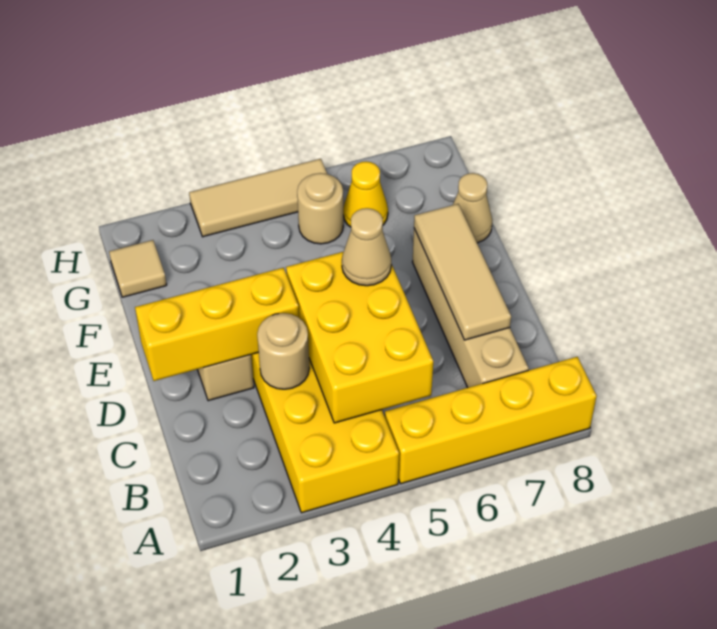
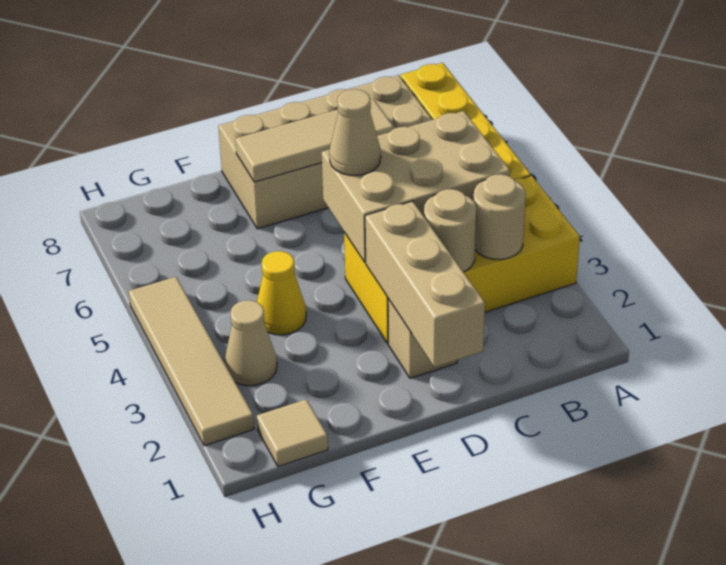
yellow brick B4:D5 level 2 -> tan brick B4:D5 level 2
tan brick B7:E7 level 1 -> tan brick B7:E8 level 1
yellow brick D1:D3 level 2 -> tan brick D1:D3 level 2
tan cone F8 level 1 -> tan cone G3 level 1
tan round brick G5 level 1 -> tan round brick B3 level 2
yellow cone G6 level 1 -> yellow cone F4 level 1
tan tile H3:H5 level 1 -> tan tile H2:H5 level 1

